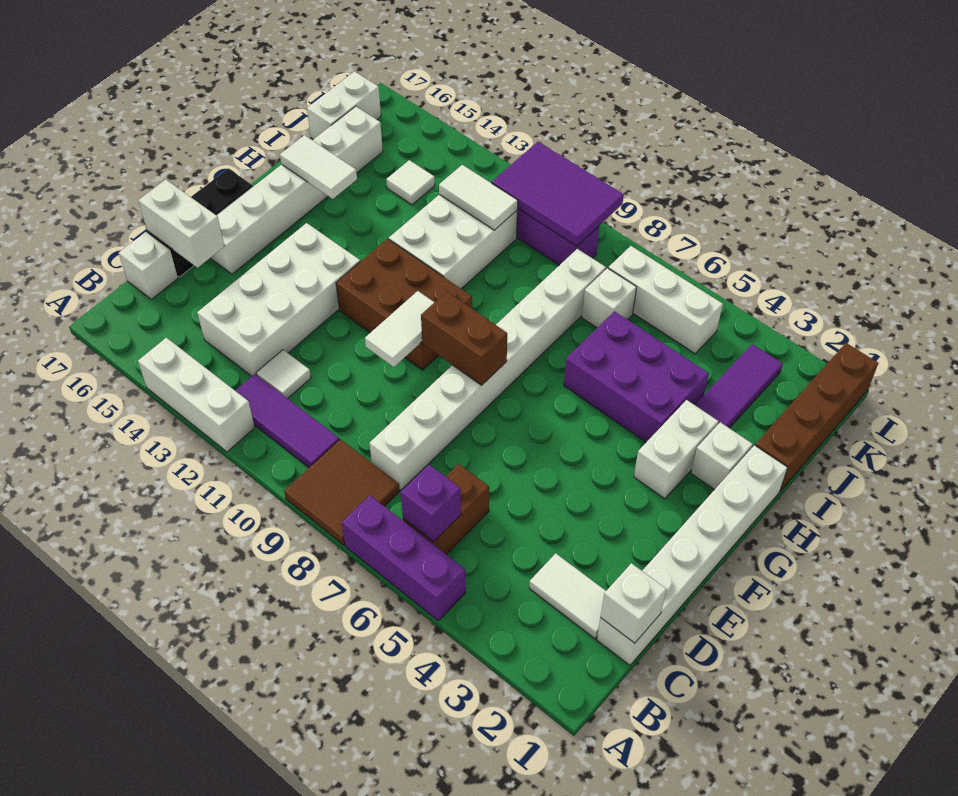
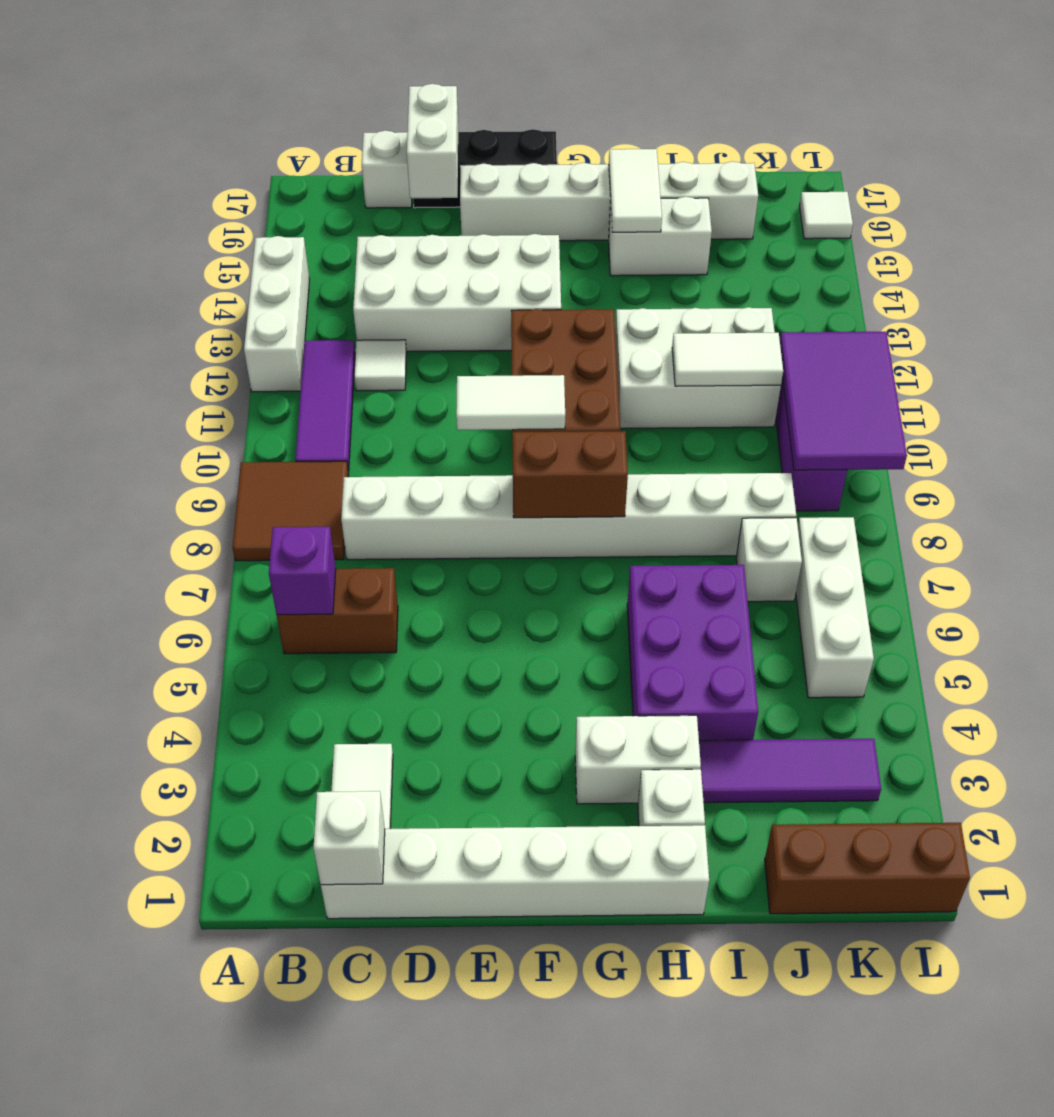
purple brick A5:A7 level 1 -> none
brown brick F8:F9 level 2 -> brown brick F8:G8 level 2
brown brick I1:L1 level 1 -> brown brick J1:L1 level 1
white tile J11:J12 level 2 -> white tile I11:J11 level 2
white tile J14 level 1 -> white tile L16 level 1
white brick J17:K17 level 1 -> white brick H15:I15 level 1

